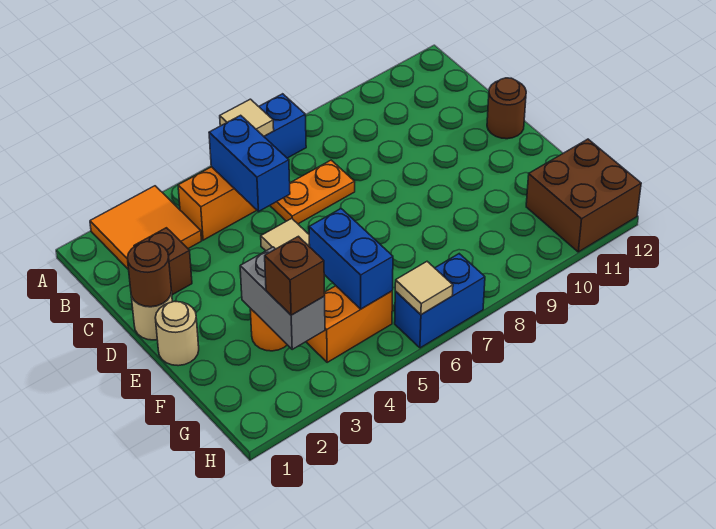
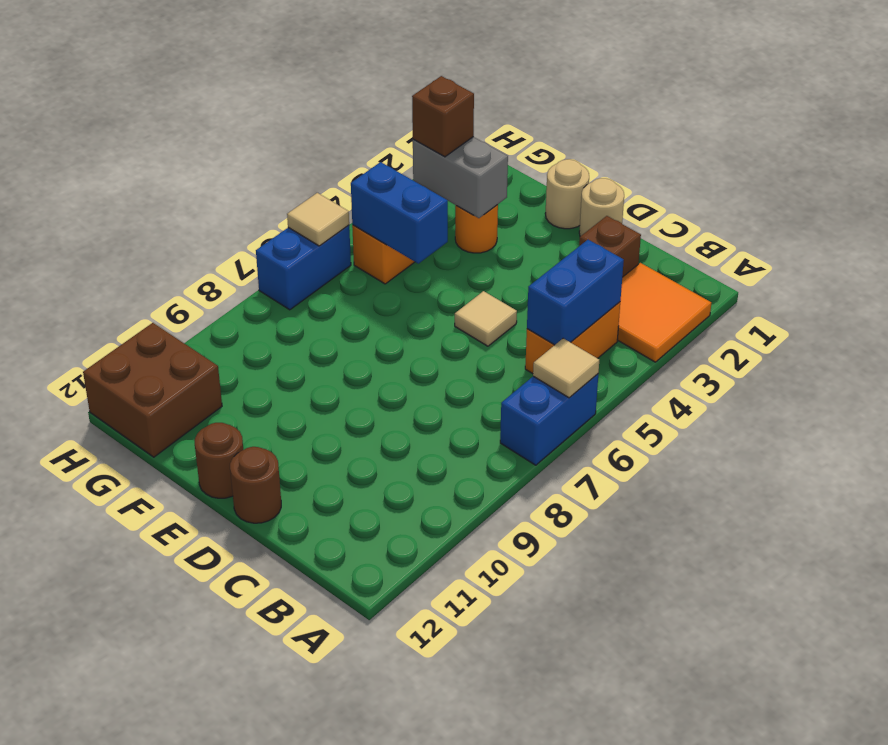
blue brick B5:C5 level 2 -> blue brick B4:B5 level 2
orange plate C6:C7 level 1 -> none
brown round brick D1 level 2 -> brown round brick E12 level 1

